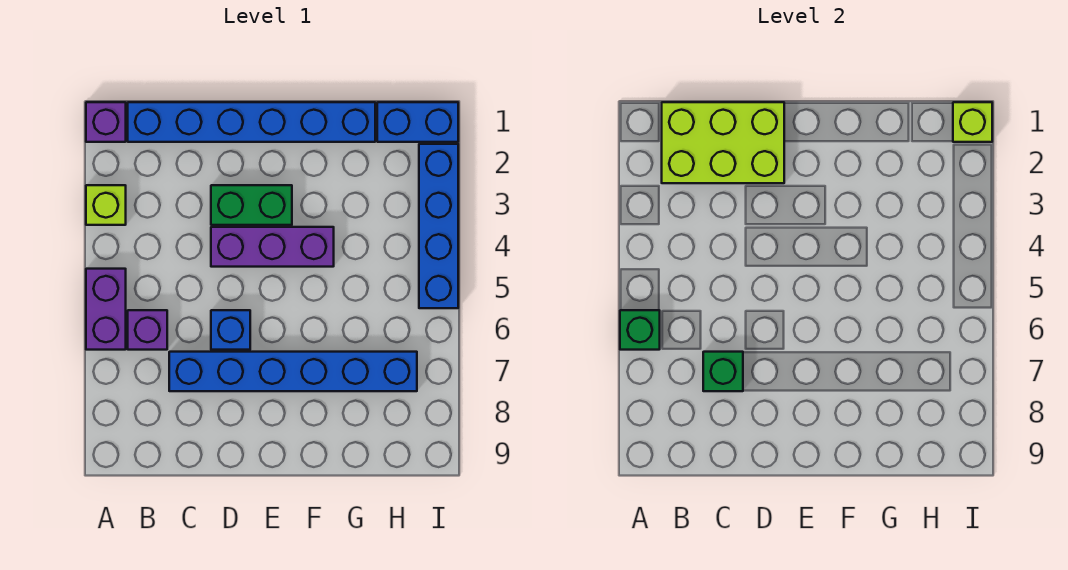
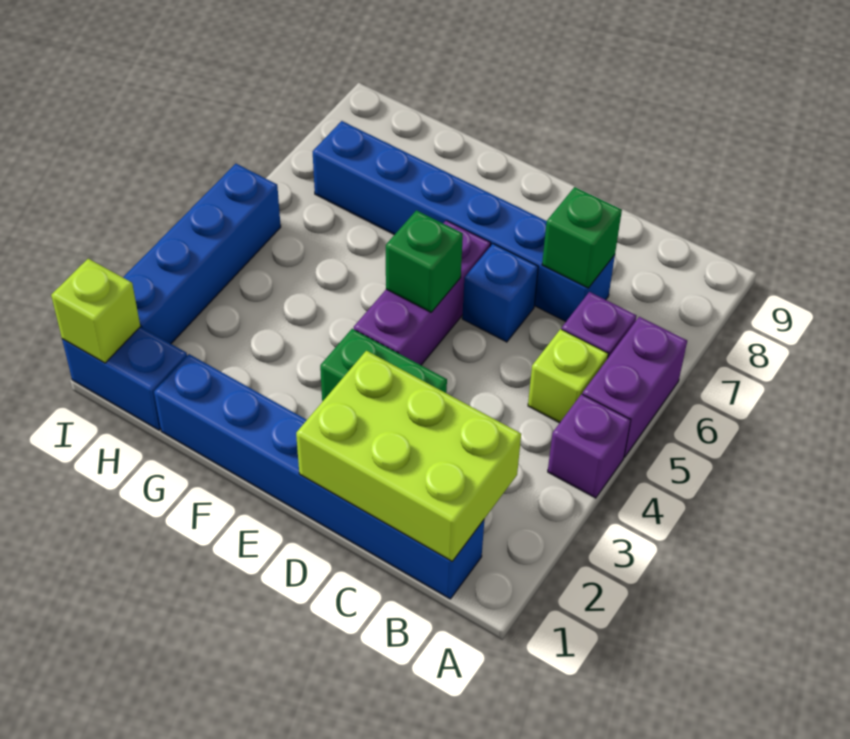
purple brick A1 level 1 -> purple brick A4 level 1
lime brick A3 level 1 -> lime brick B5 level 1
green brick A6 level 2 -> green brick E5 level 2
purple brick D4:F4 level 1 -> purple brick E4:E6 level 1

